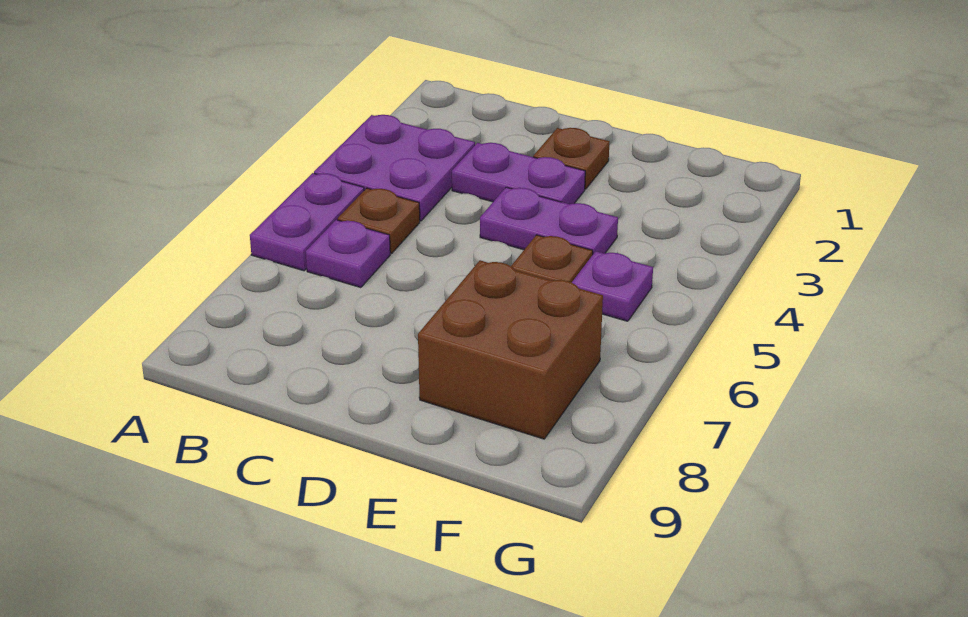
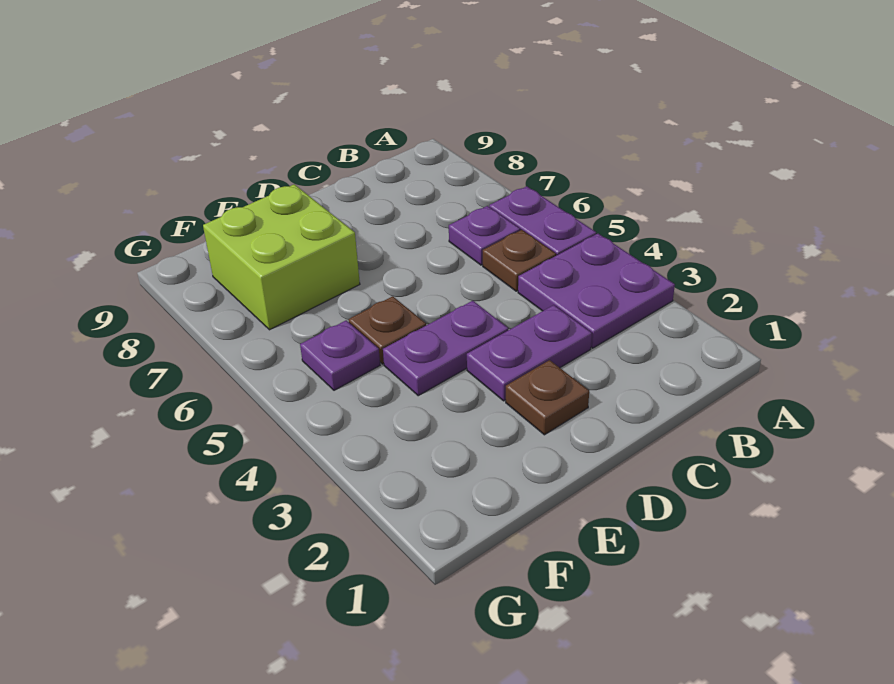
brown brick E7:F8 level 1 -> lime brick E7:F8 level 1

